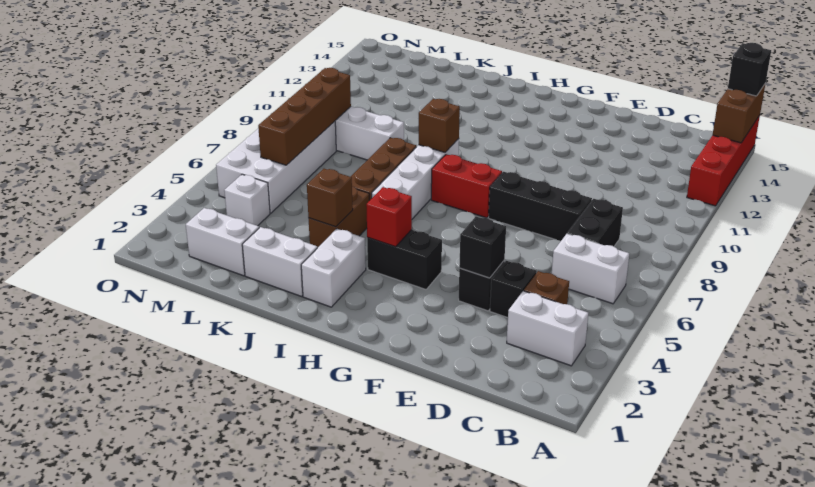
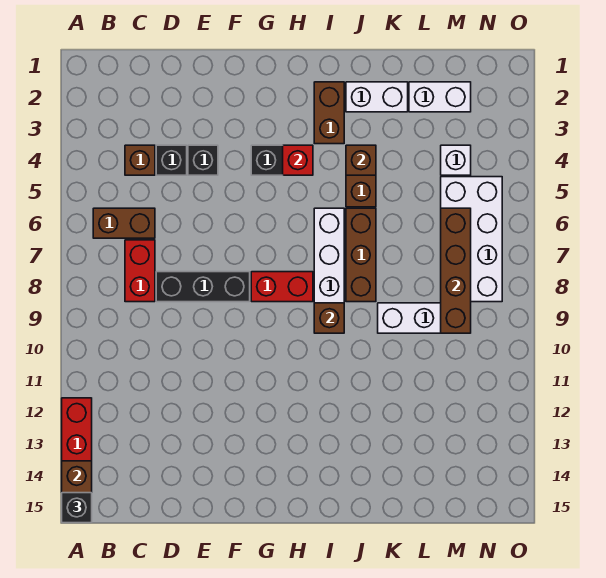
white brick B3:C3 level 1 -> none
white brick B6:C6 level 1 -> brown brick B6:C6 level 1
black brick C7:C8 level 1 -> red brick C7:C8 level 1
black brick E4 level 2 -> none
white brick I2:I3 level 1 -> brown brick I2:I3 level 1

